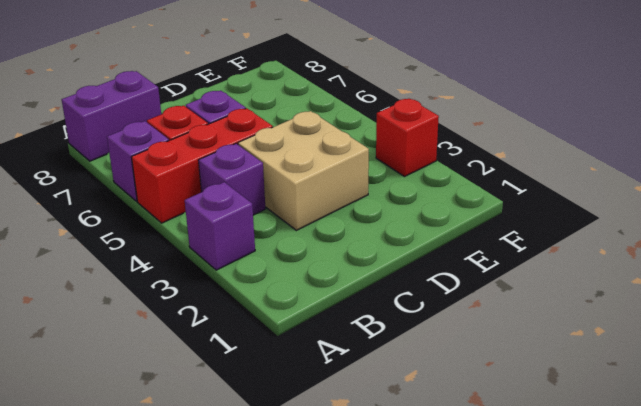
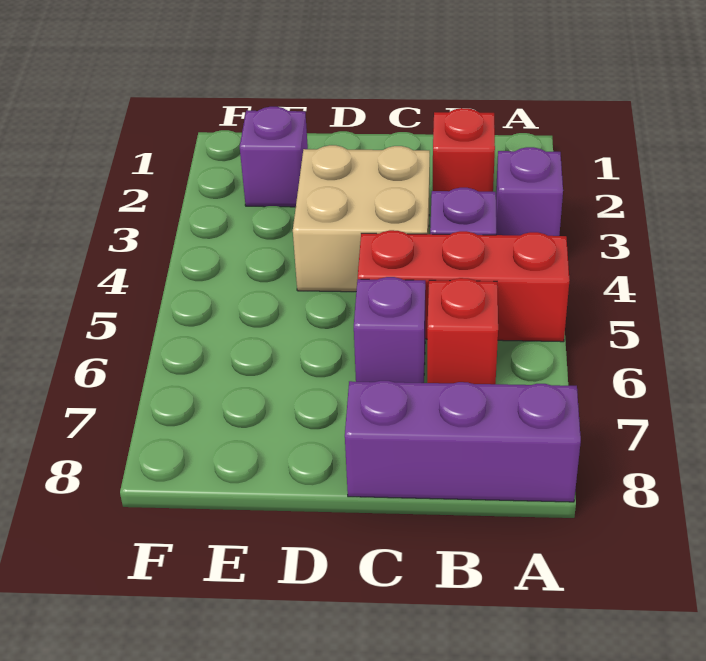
purple brick A6 level 1 -> purple brick E2 level 1
purple brick A8:B8 level 1 -> purple brick A8:C8 level 1
red brick F3 level 1 -> red brick B2 level 1

